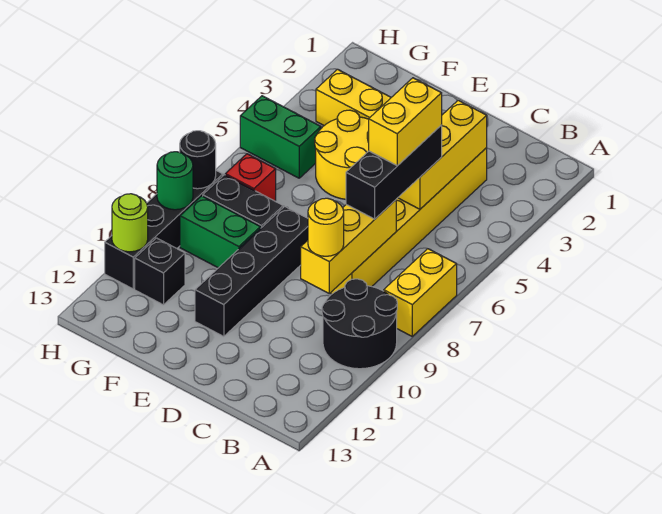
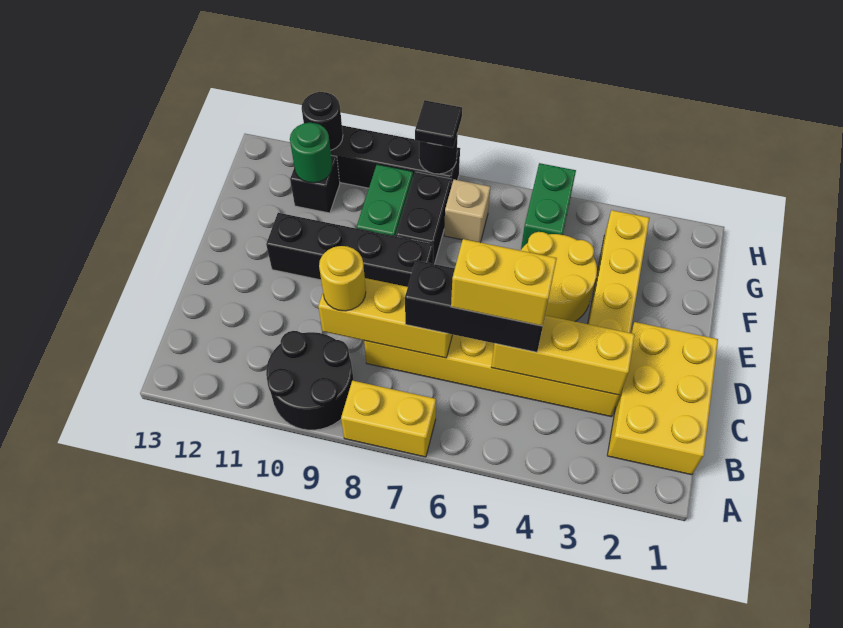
none -> yellow brick B1:D2 level 1
red brick G7 level 1 -> tan brick G7 level 1
none -> black tile H8 level 3
green round brick H9 level 2 -> green round brick G11 level 2
lime round brick H11 level 2 -> black round brick H11 level 2

